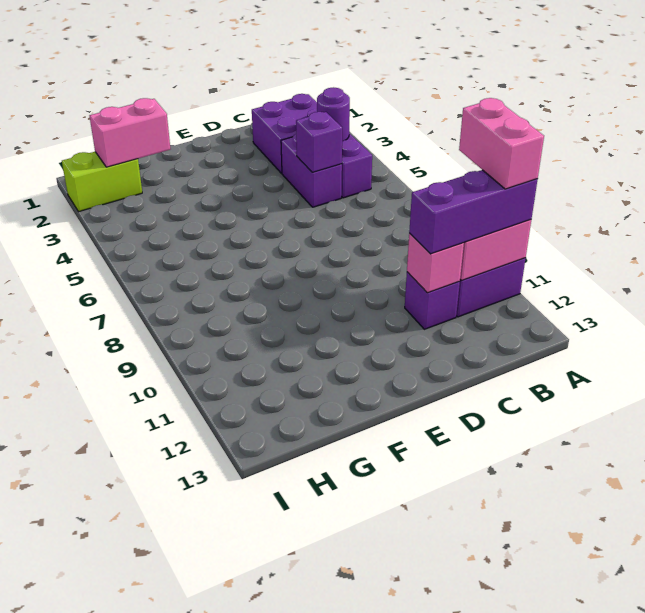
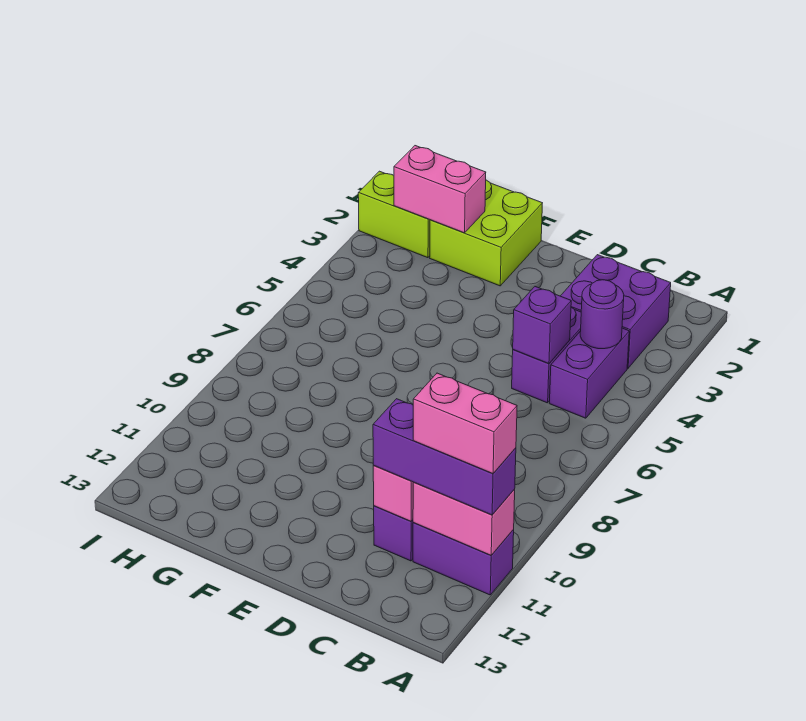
pink brick A10:A11 level 4 -> pink brick A11:B11 level 4
none -> lime brick F1:G2 level 1

